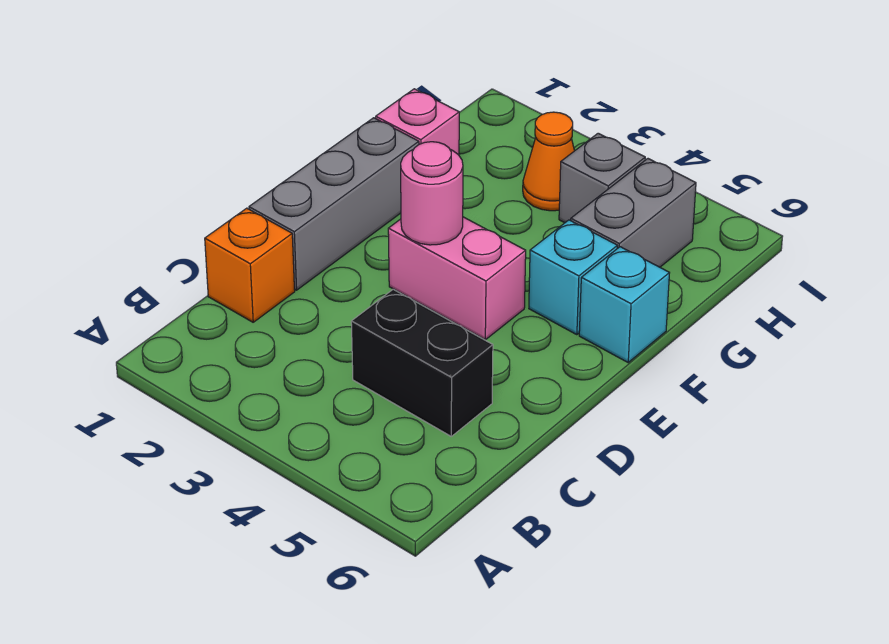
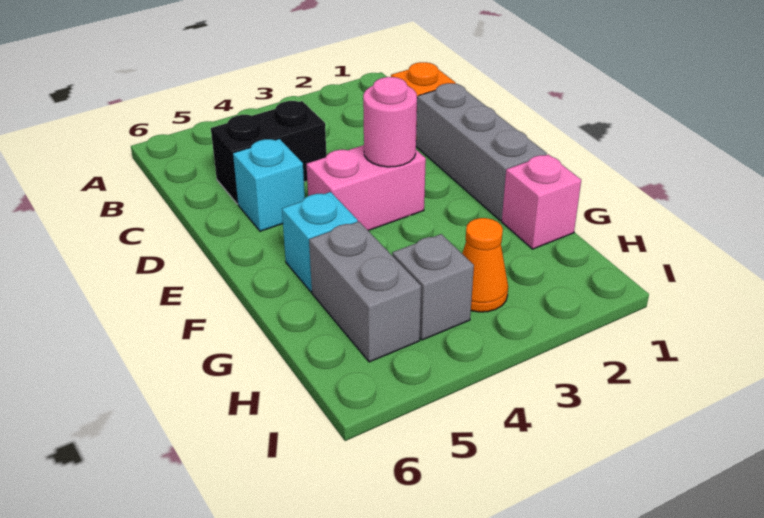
cyan brick F6 level 1 -> cyan brick D5 level 1

